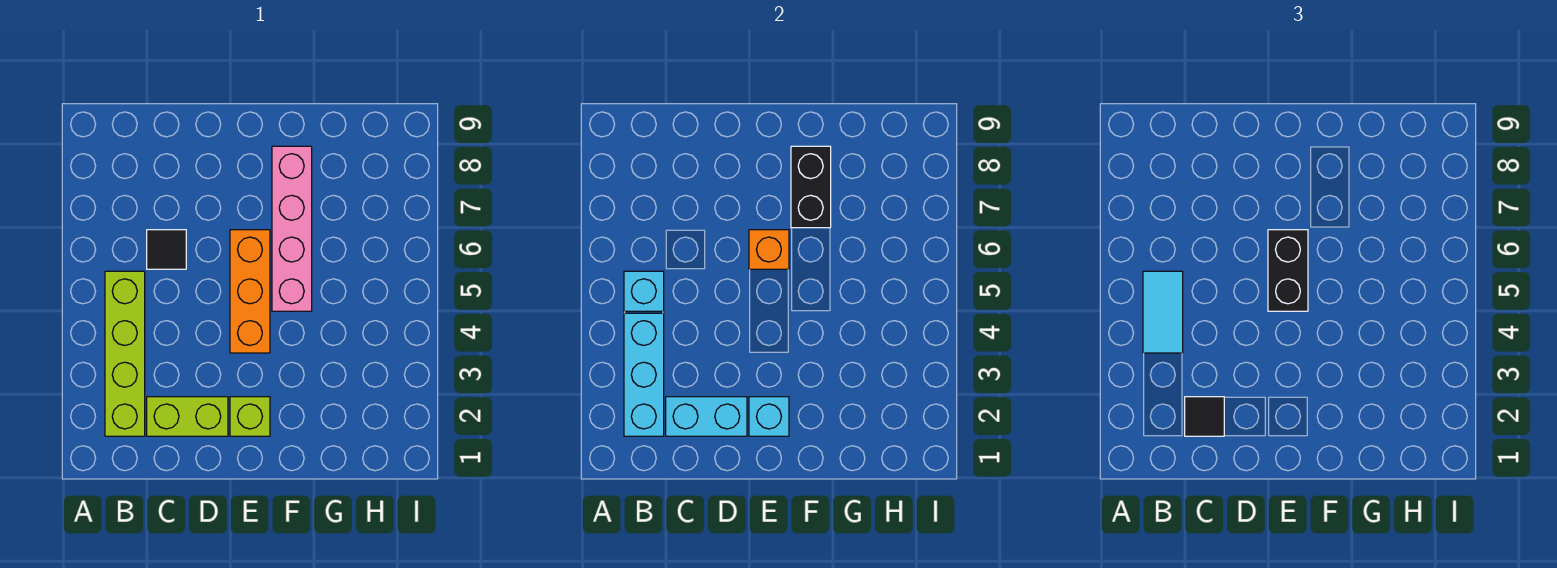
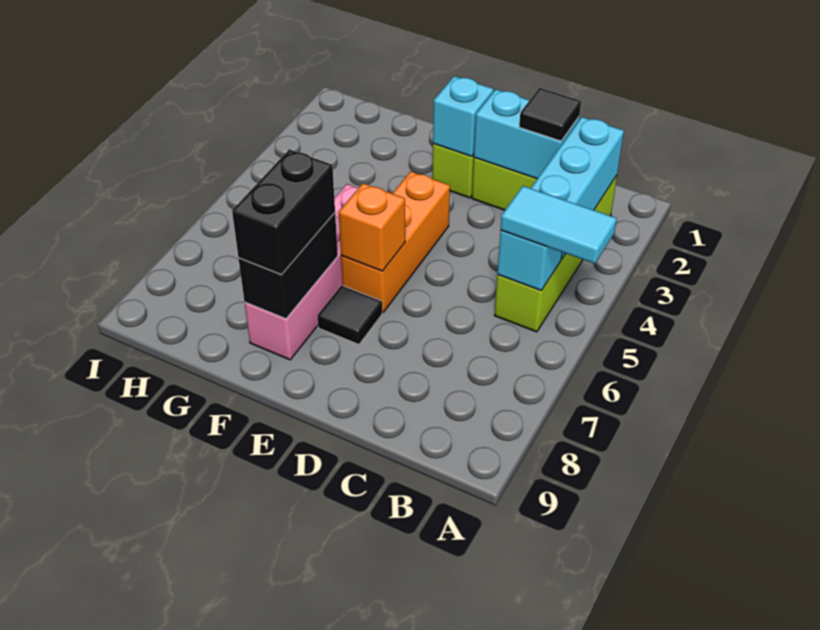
cyan tile B4:B5 level 3 -> cyan tile A5:B5 level 3
black tile C6 level 1 -> black tile E7 level 1
black brick E5:E6 level 3 -> black brick F7:F8 level 3

